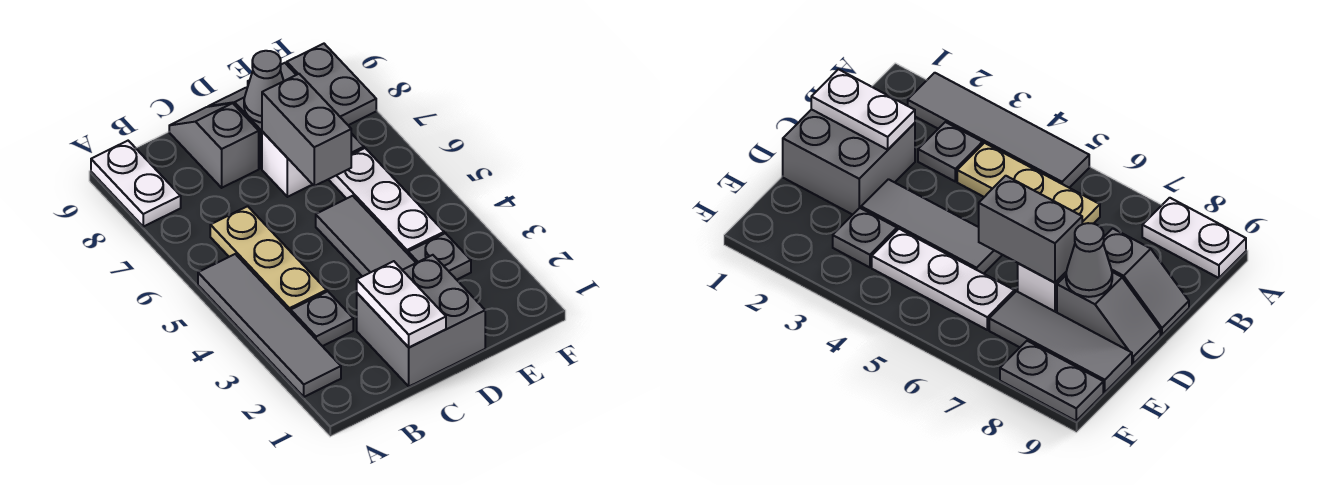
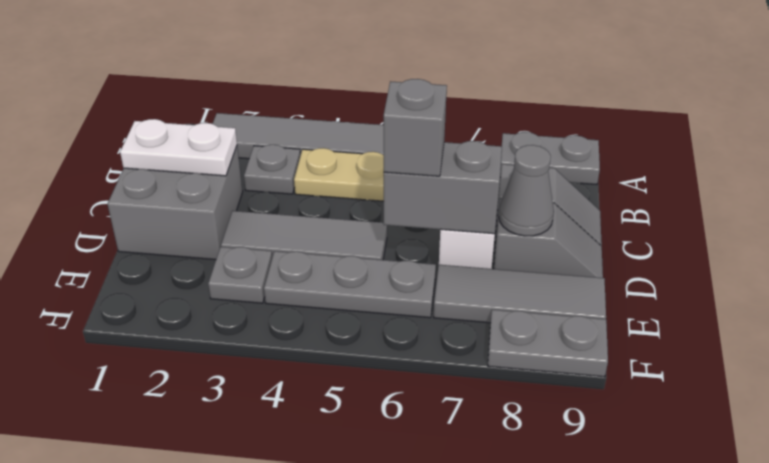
white plate A8:A9 level 1 -> grey plate A8:A9 level 1
none -> grey brick D6 level 3
white plate E4:E6 level 1 -> grey plate E4:E6 level 1

